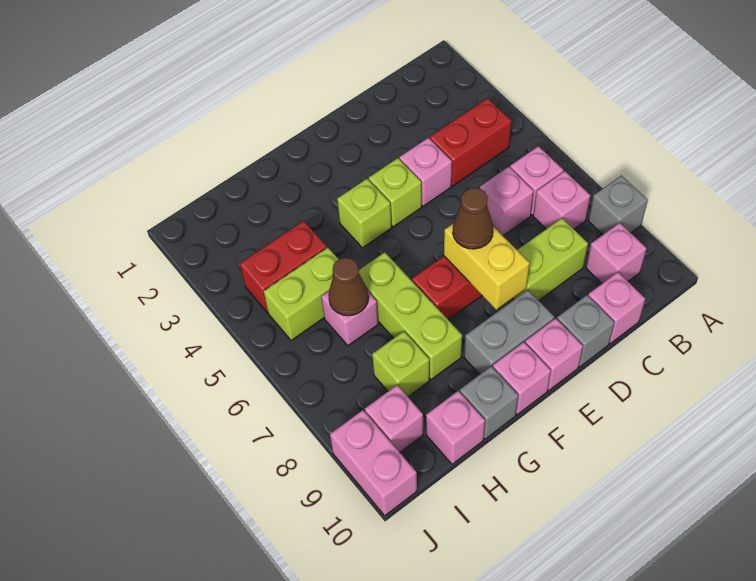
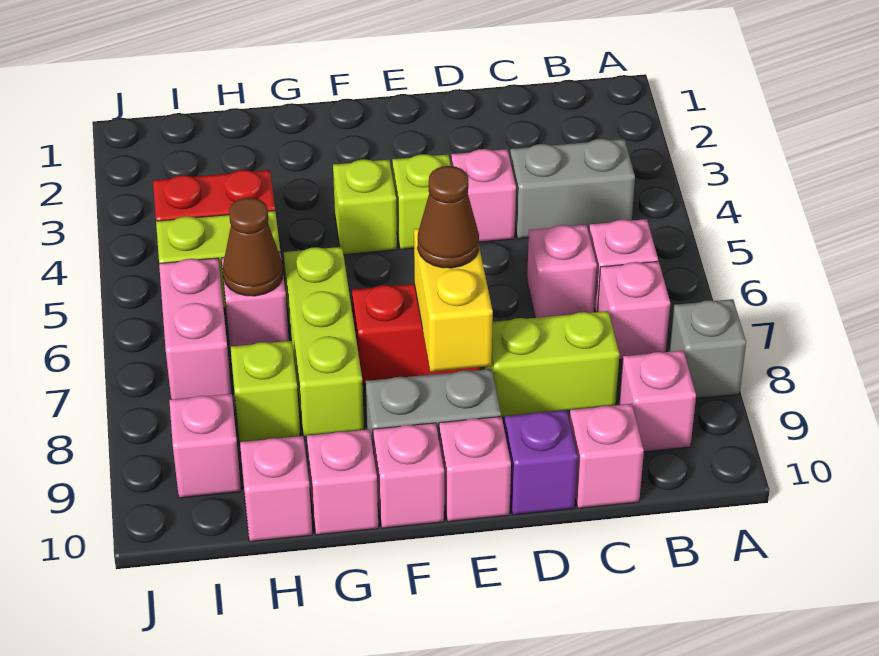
red brick B4:C4 level 1 -> grey brick B4:C4 level 1
grey brick D10 level 1 -> purple brick D10 level 1
grey brick G10 level 1 -> pink brick G10 level 1
pink brick J9:J10 level 1 -> pink brick I6:I7 level 1

